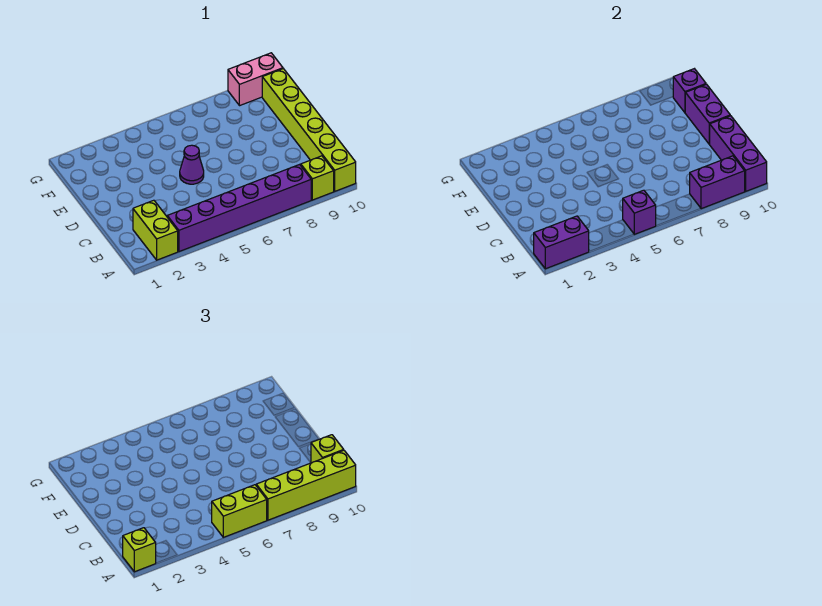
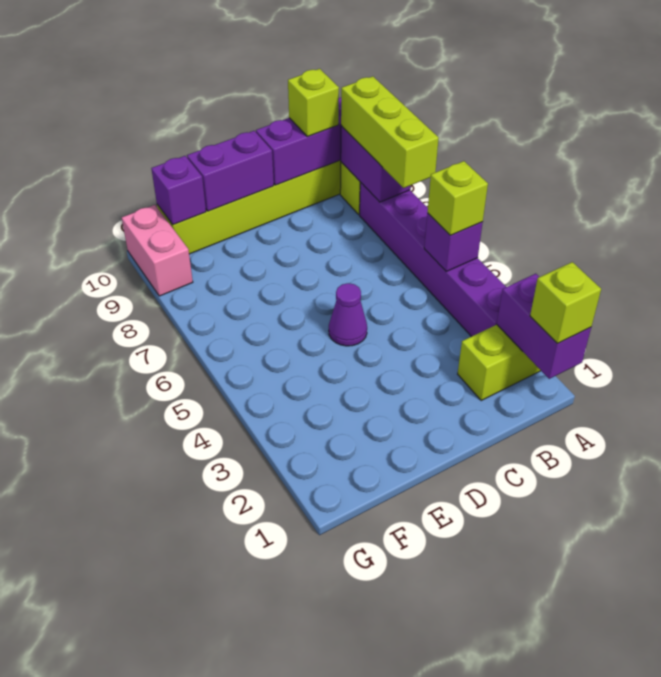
lime brick A5:A6 level 3 -> lime brick A5 level 3
lime brick A7:A10 level 3 -> lime brick A7:A9 level 3

